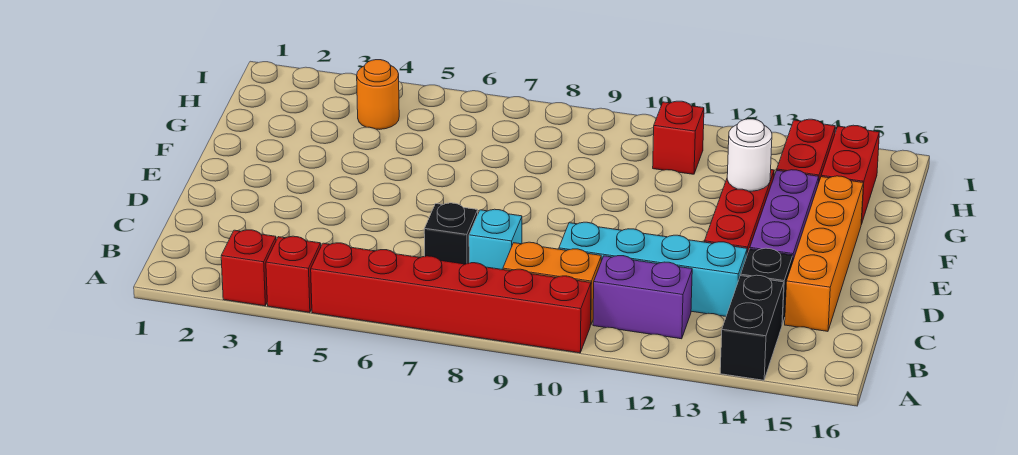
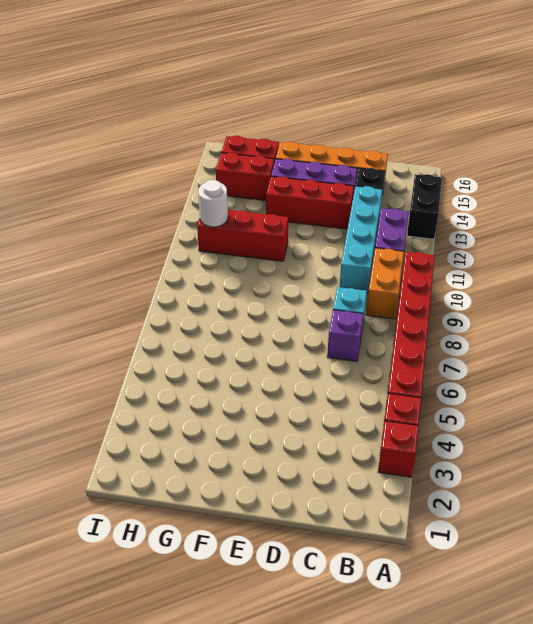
black brick A14:B14 level 1 -> black brick A13:A14 level 1
black brick C7 level 1 -> purple brick C7 level 1
white round brick F13 level 2 -> white round brick H11 level 2
orange round brick H4 level 1 -> none
red brick H11 level 1 -> red brick F11:H11 level 1

